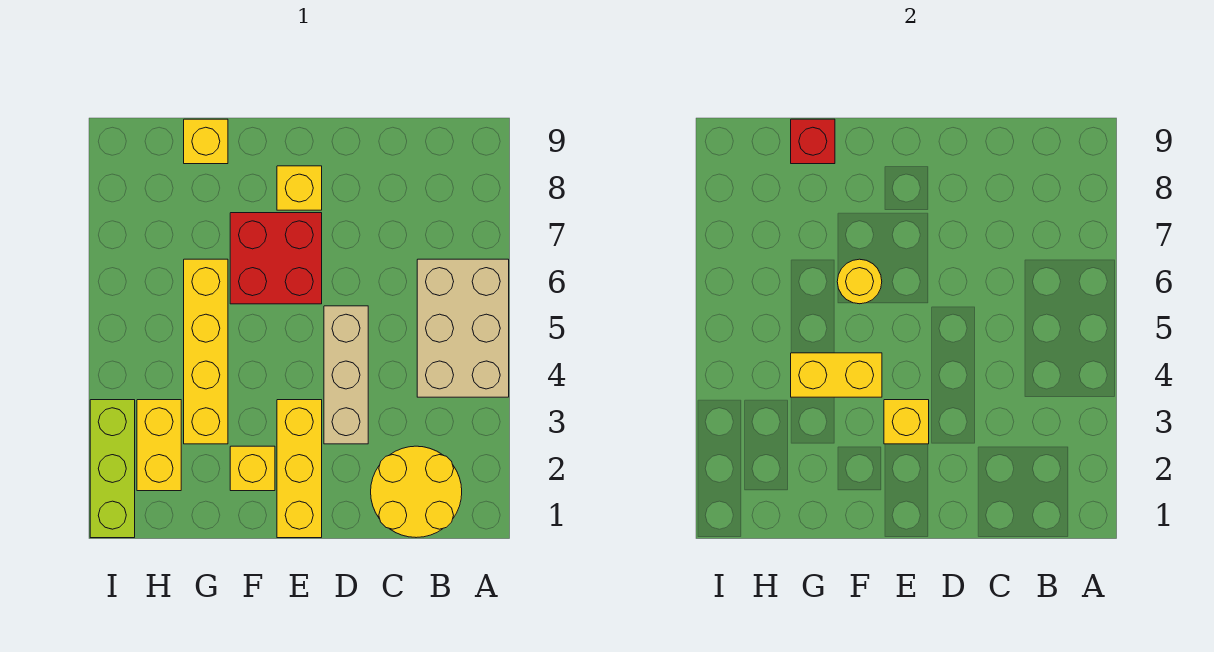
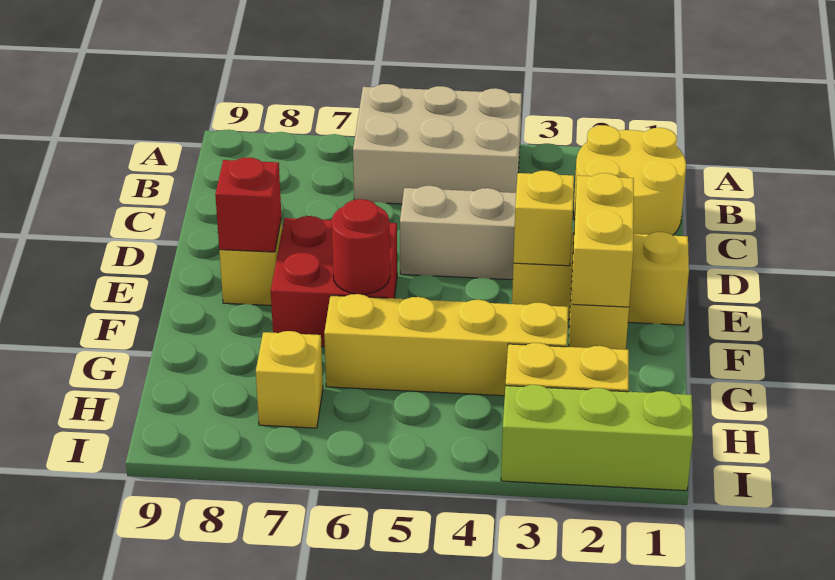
yellow brick F4:G4 level 2 -> yellow brick E2:F2 level 2
yellow round brick F6 level 2 -> red round brick F6 level 2
yellow brick G9 level 1 -> yellow brick H7 level 1
red brick G9 level 2 -> red brick E8 level 2

